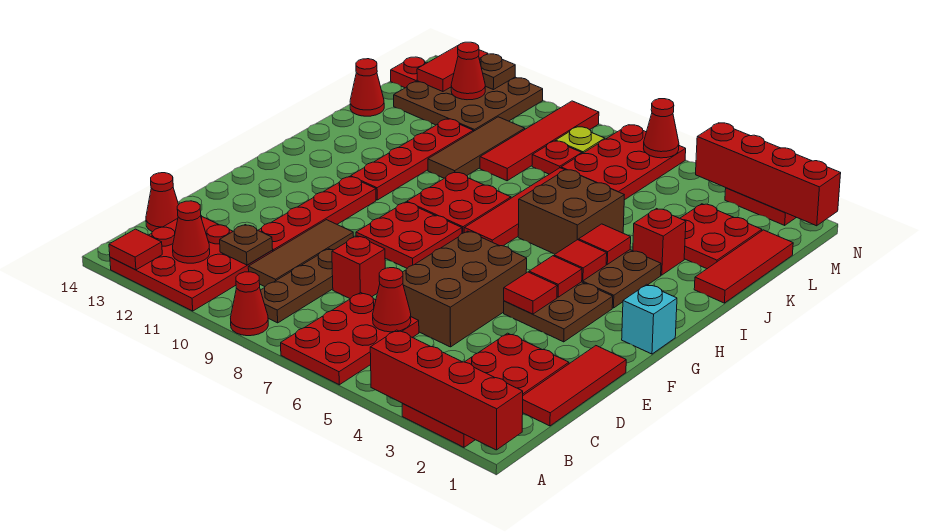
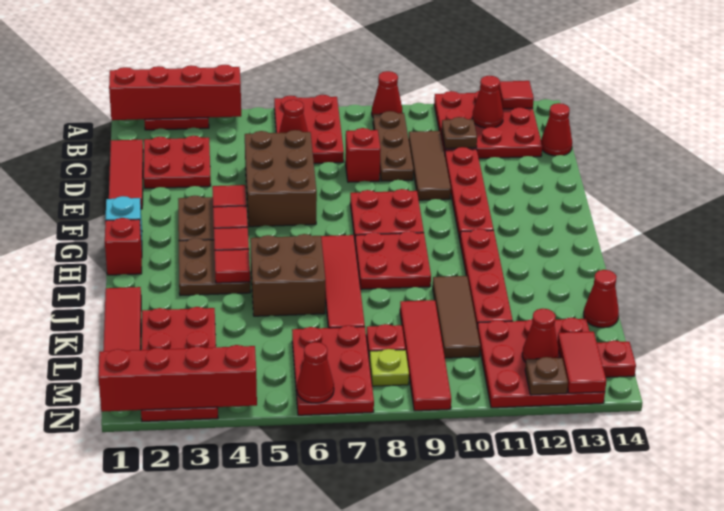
red brick J3 level 1 -> red brick H1 level 1
brown plate L11:N13 level 1 -> red plate L11:N13 level 1

